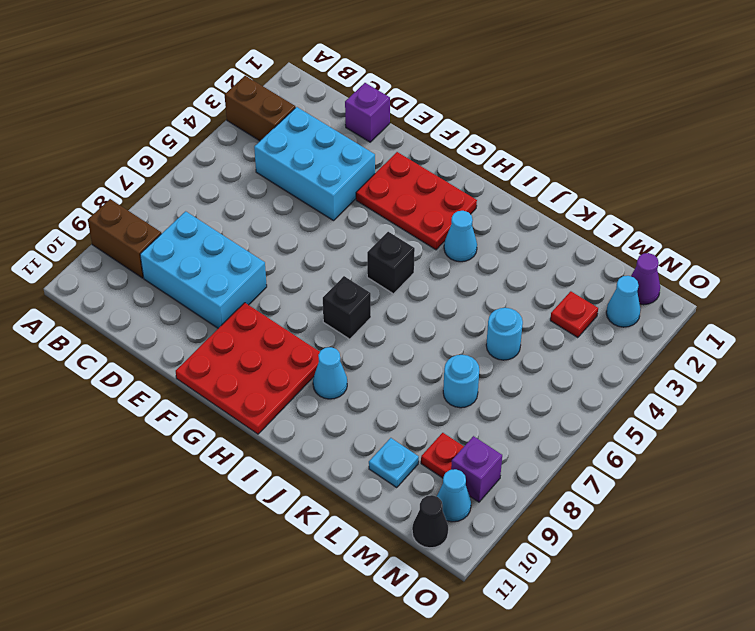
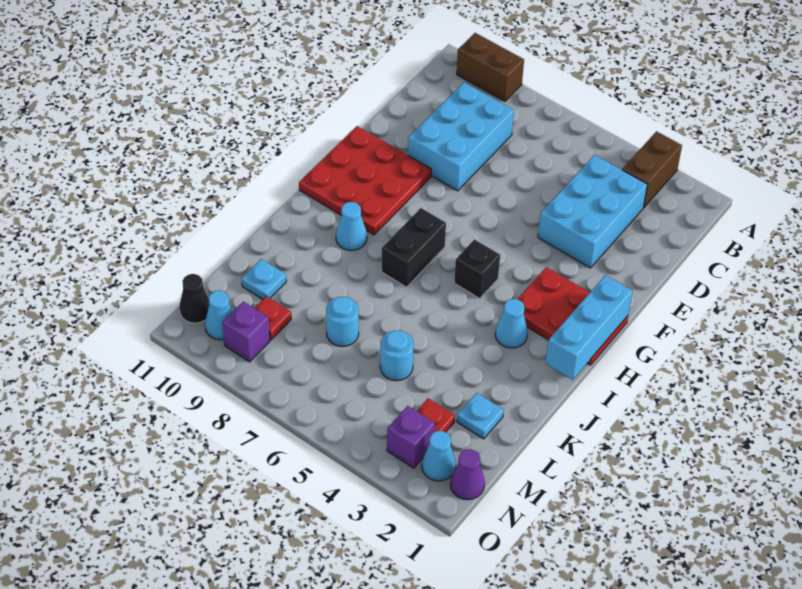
brown brick A9:B9 level 1 -> brown brick A9:A10 level 1
purple brick D1 level 1 -> purple brick N3 level 1
red plate F2:H3 level 1 -> red plate G1:H3 level 1
none -> cyan brick G1:I1 level 2
black brick H7 level 1 -> black brick H7:I7 level 1
none -> cyan plate L2 level 1

